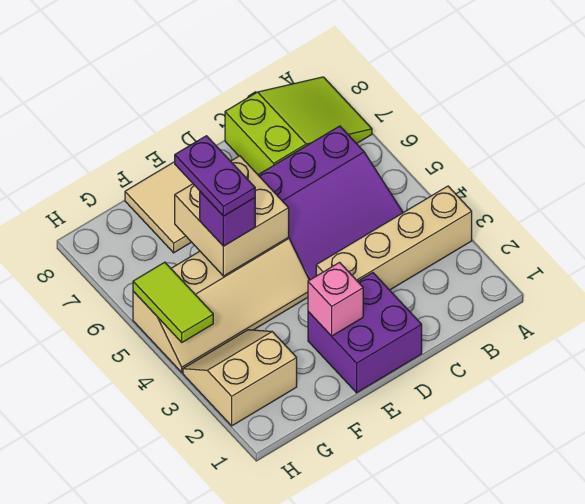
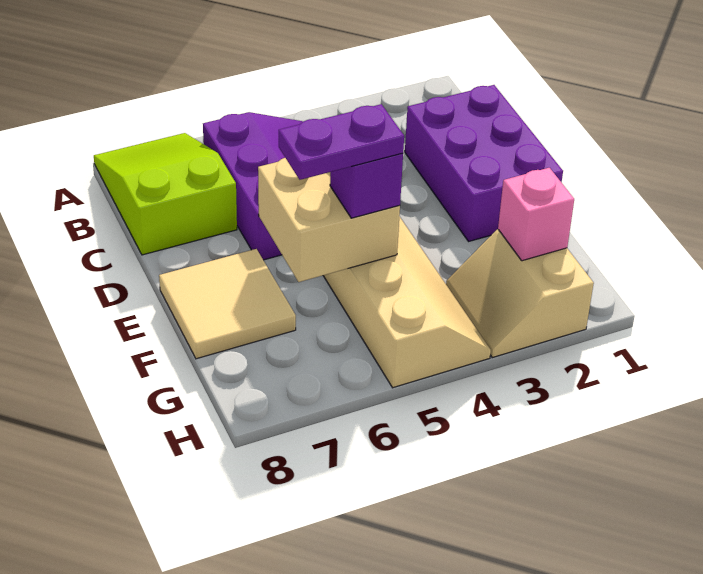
tan brick A3:D3 level 1 -> none
purple brick D1:E2 level 1 -> purple brick C1:E2 level 1
pink brick E2 level 2 -> pink brick G2 level 2
lime tile H4:H5 level 2 -> none

